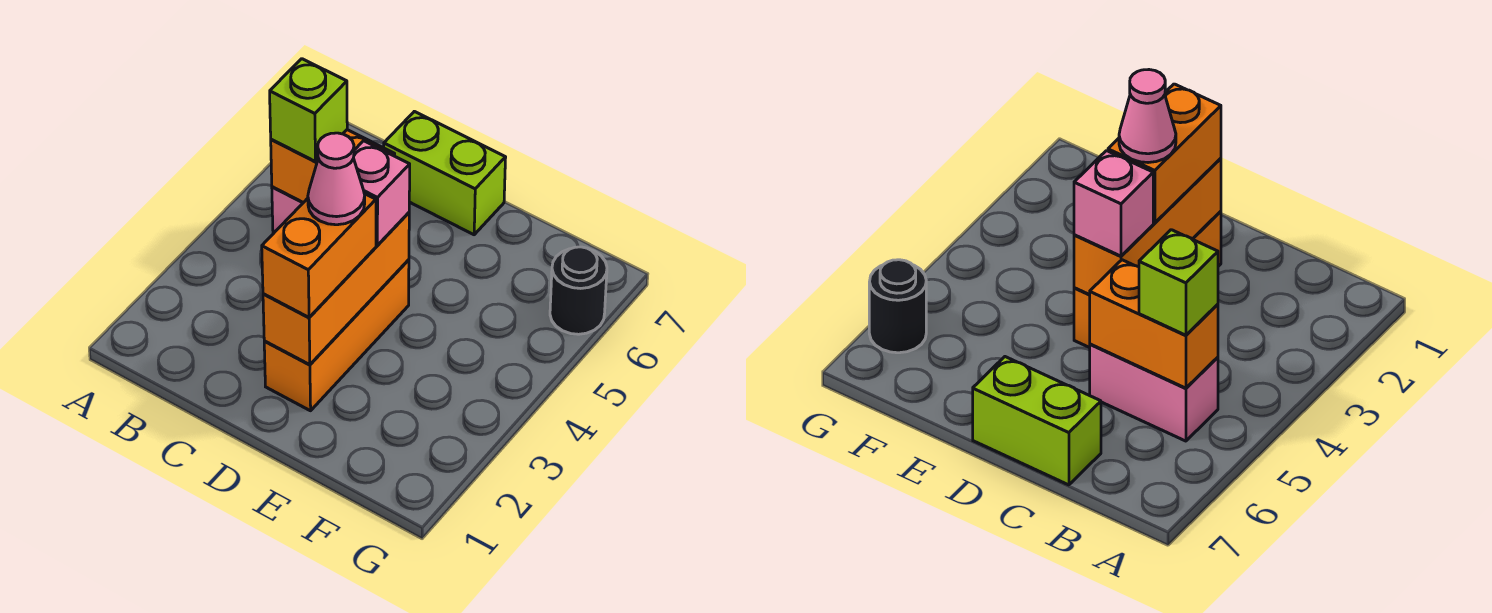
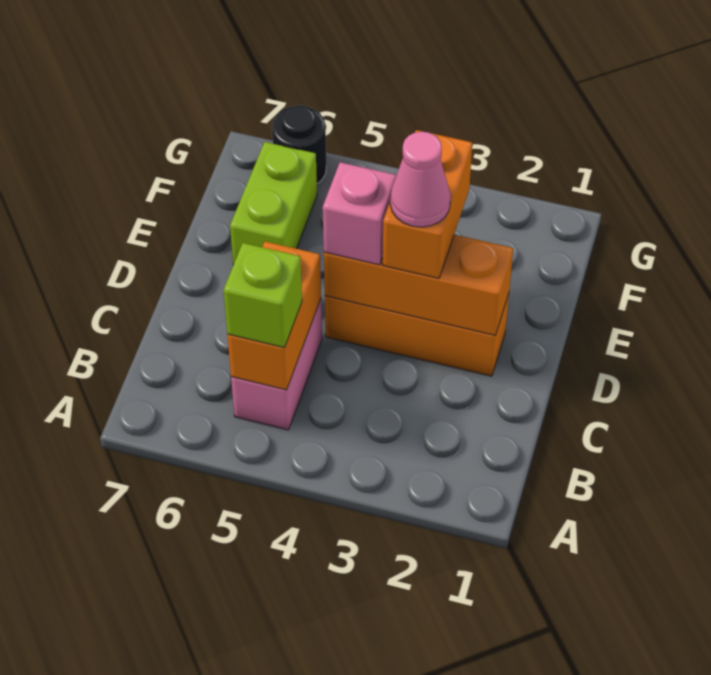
lime brick C7:D7 level 1 -> lime brick E6:F6 level 1
orange brick D2:D3 level 3 -> orange brick D3:E3 level 3

